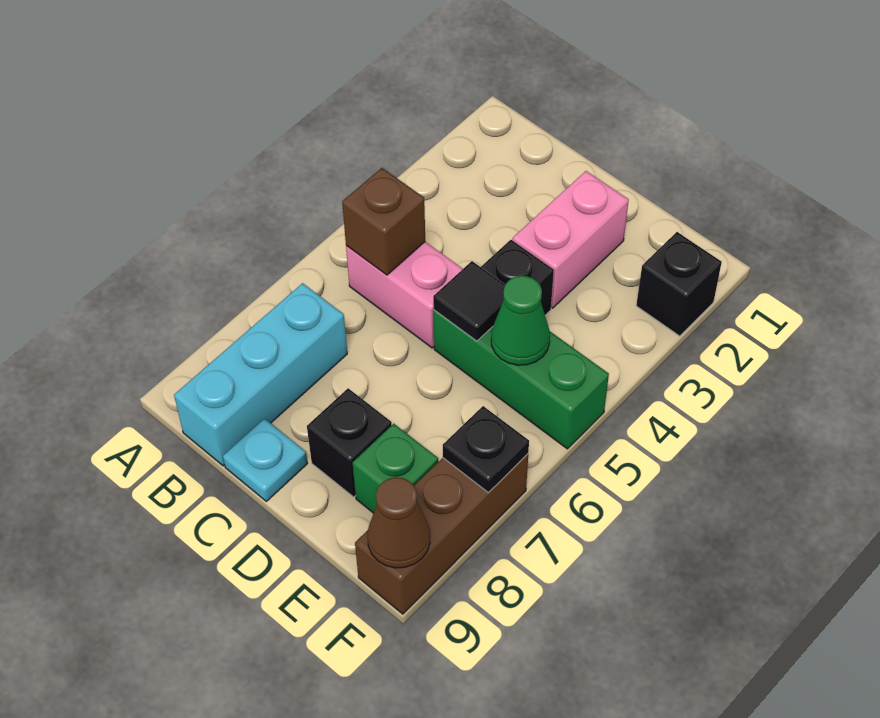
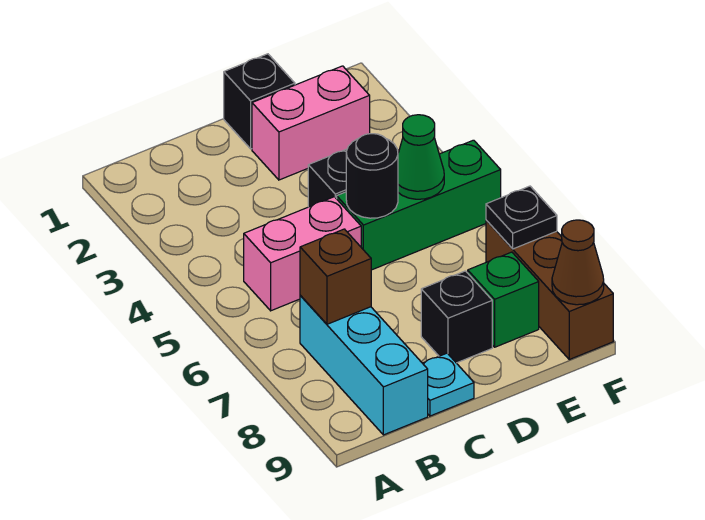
brown brick B5 level 2 -> brown brick B7 level 2
pink brick D2:D3 level 1 -> pink brick D2:E2 level 1
black tile D5 level 2 -> black round brick D5 level 2
black brick F2 level 1 -> black brick D1 level 1

